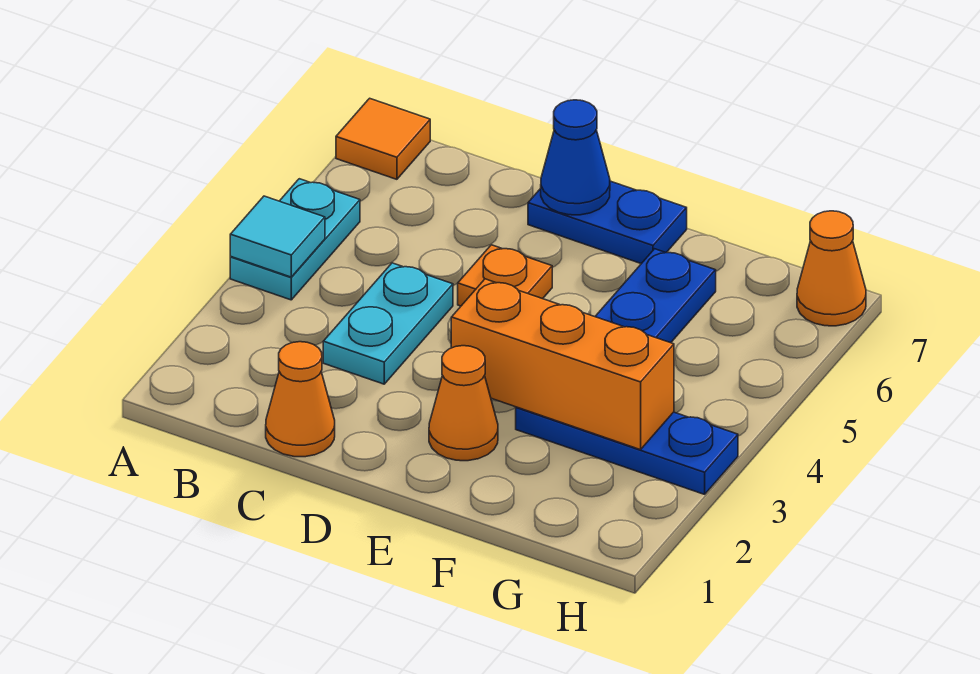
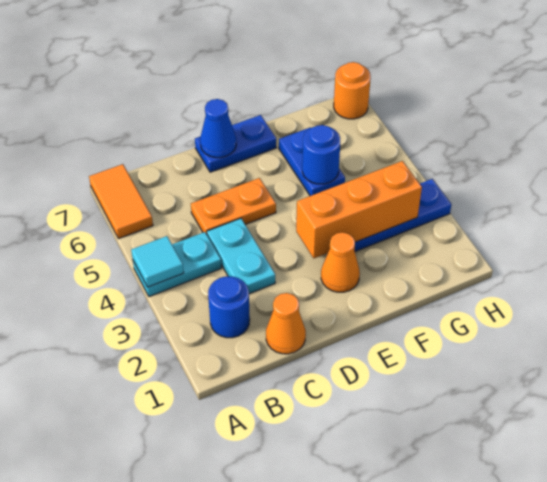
cyan plate A4:A5 level 1 -> cyan plate A4:B4 level 1
orange tile A7 level 1 -> orange tile A6:A7 level 1
none -> blue round brick B2 level 1
orange plate D5 level 1 -> orange plate C5:D5 level 1
none -> blue round brick F5 level 2
orange cone H7 level 1 -> orange round brick H7 level 1

